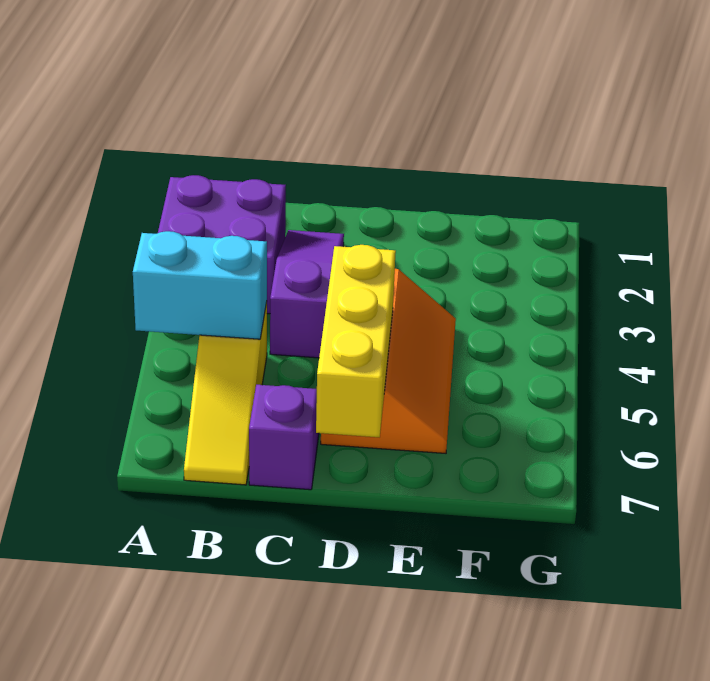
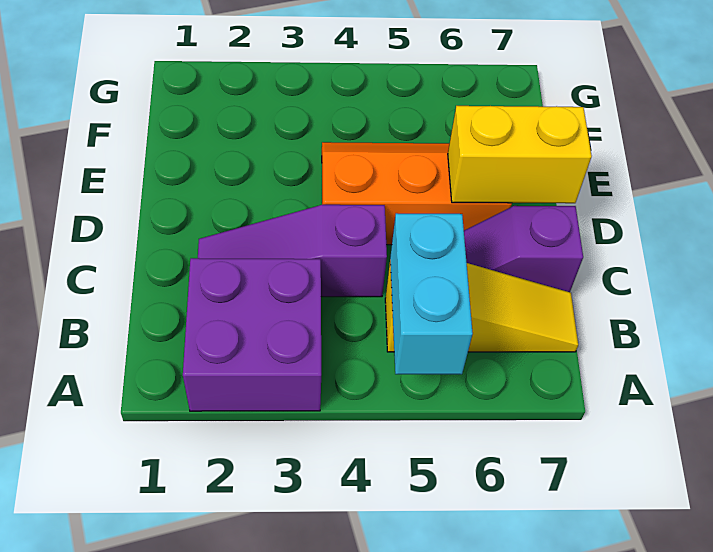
yellow brick D5:D7 level 2 -> yellow brick D6:D7 level 2

